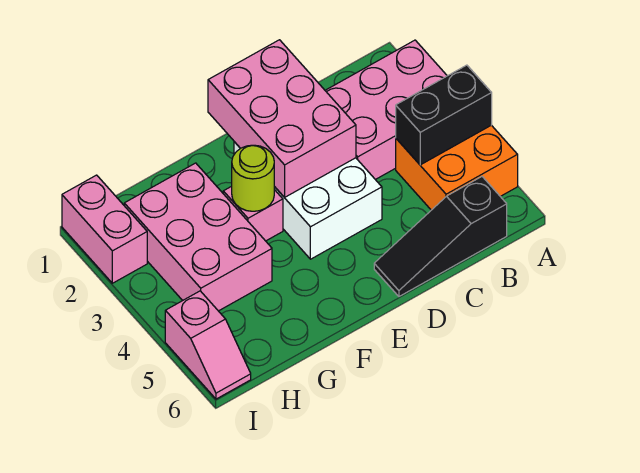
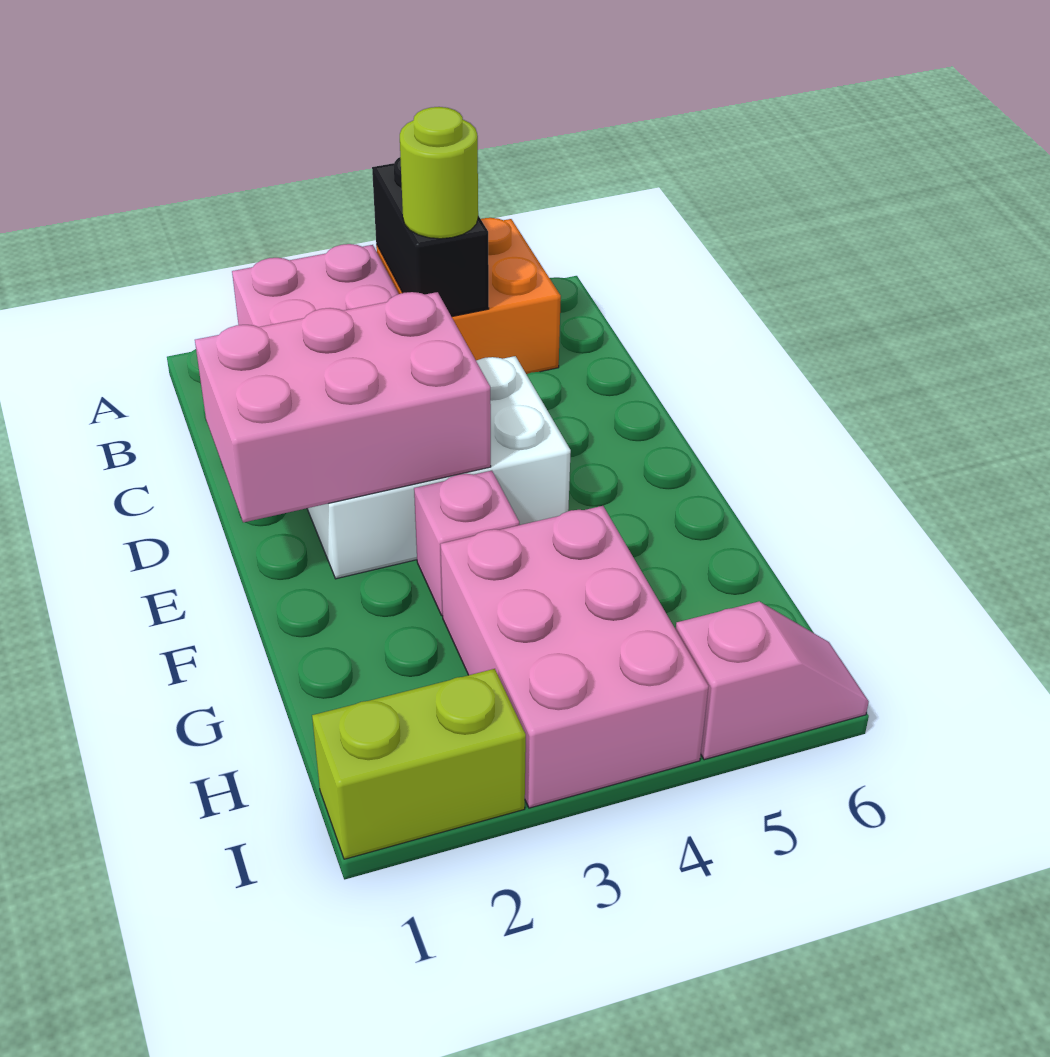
black slope B6:D6 level 1 top B -> none
lime round brick F3 level 2 -> lime round brick B4 level 3
pink brick G2:H4 level 1 -> pink brick G3:I4 level 1
pink brick I1:I2 level 1 -> lime brick I1:I2 level 1

